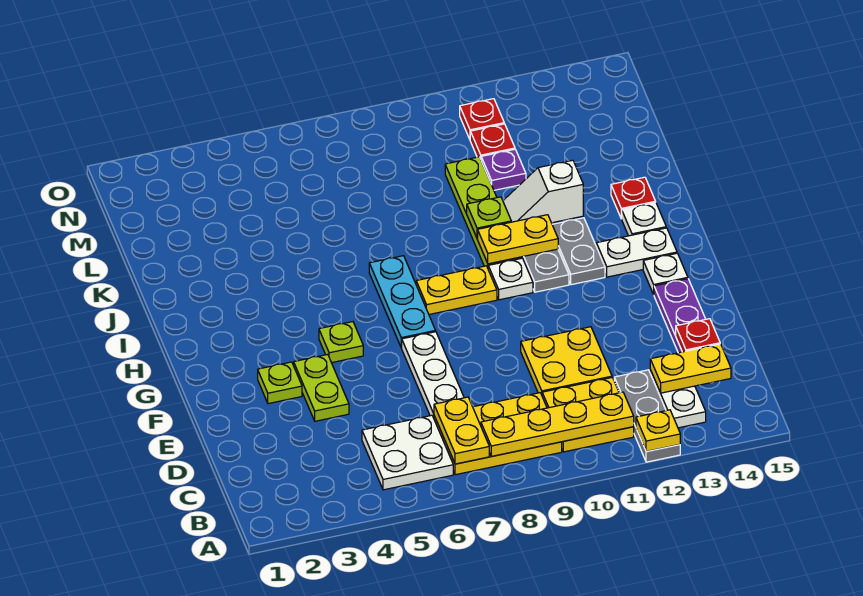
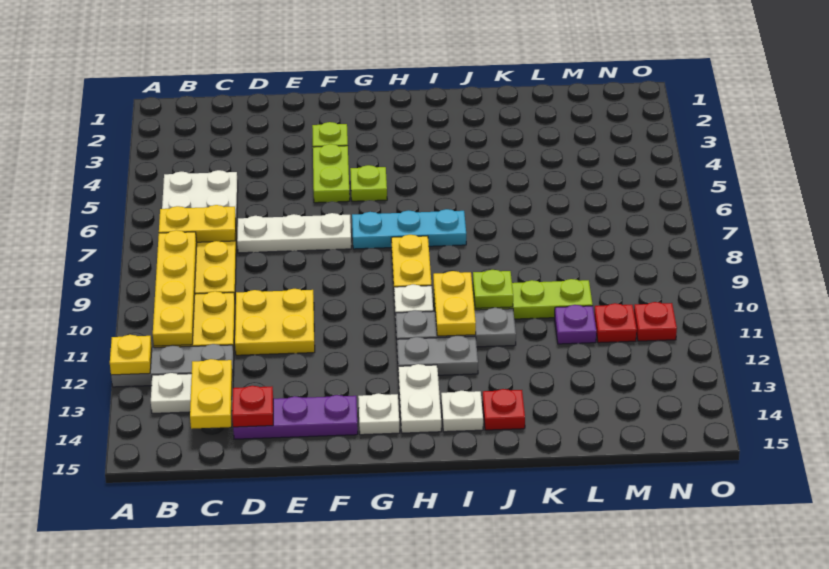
lime plate E4:F4 level 1 -> lime plate F4:F5 level 1
white slope J11:J12 level 2 top 12 -> none

